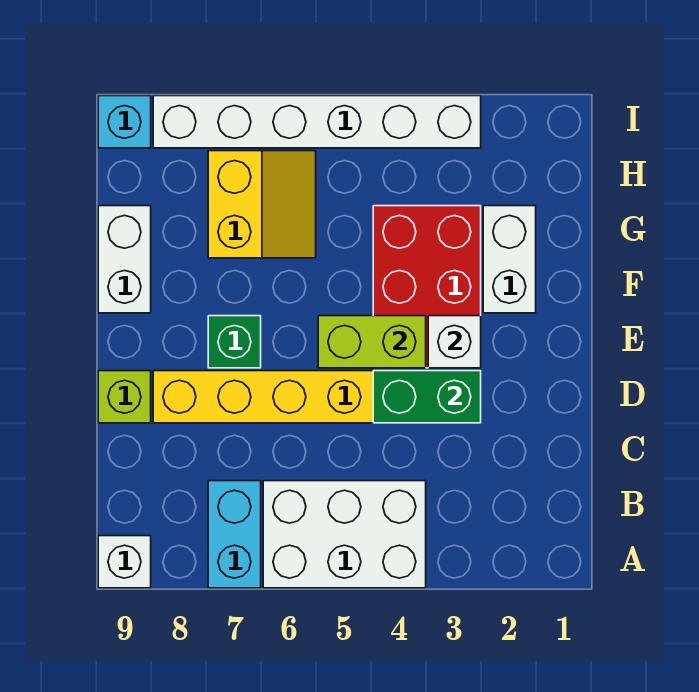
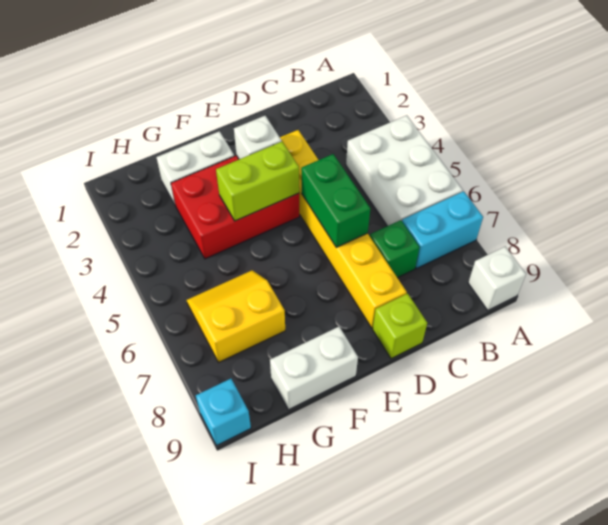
green brick D3:D4 level 2 -> green brick D5:D6 level 2
lime brick E4:E5 level 2 -> lime brick E4:F4 level 2
green brick E7 level 1 -> green brick C7 level 1
white brick I3:I8 level 1 -> none

